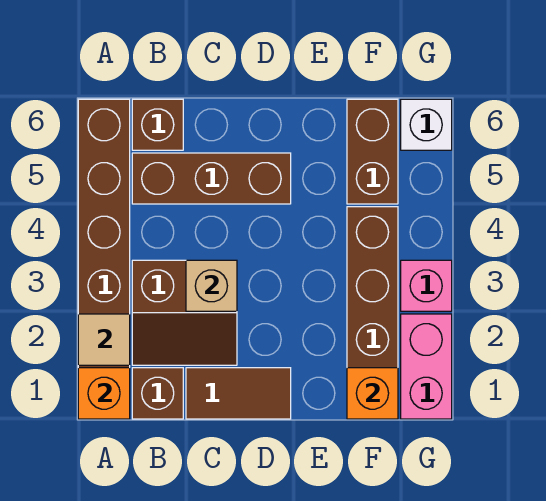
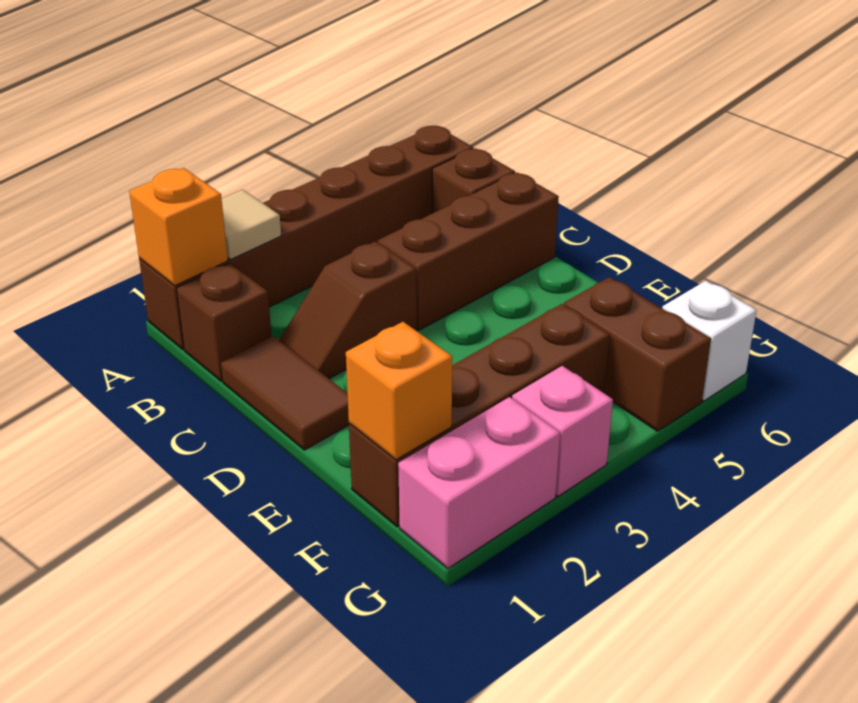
brown slope B2:C3 level 1 top 3 -> brown slope C2:C3 level 1 top 3
brown brick B5:D5 level 1 -> brown brick C4:C6 level 1
tan brick C3 level 2 -> none
brown brick F5:F6 level 1 -> brown brick F5:G5 level 1

